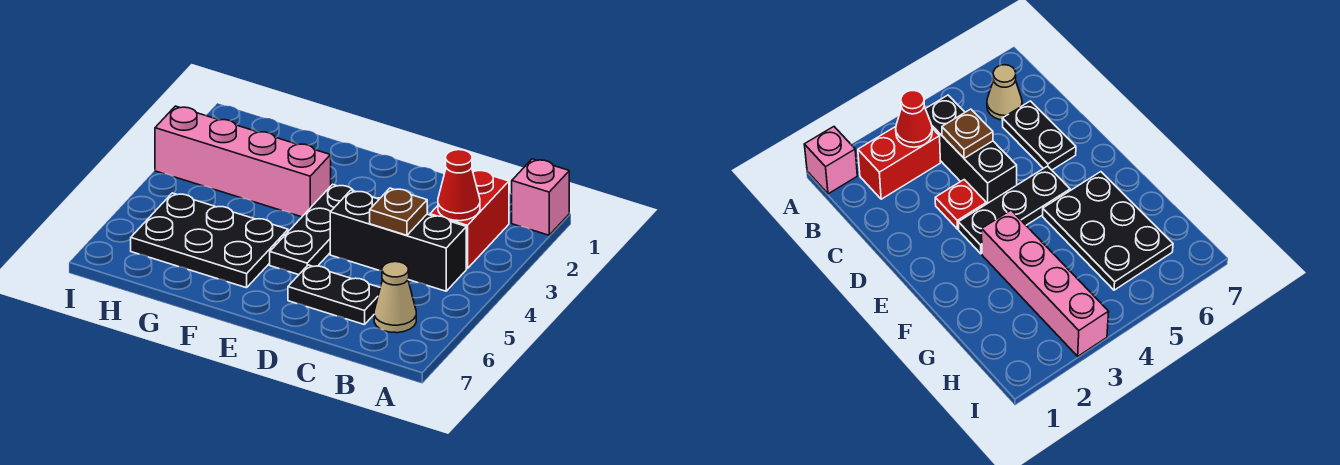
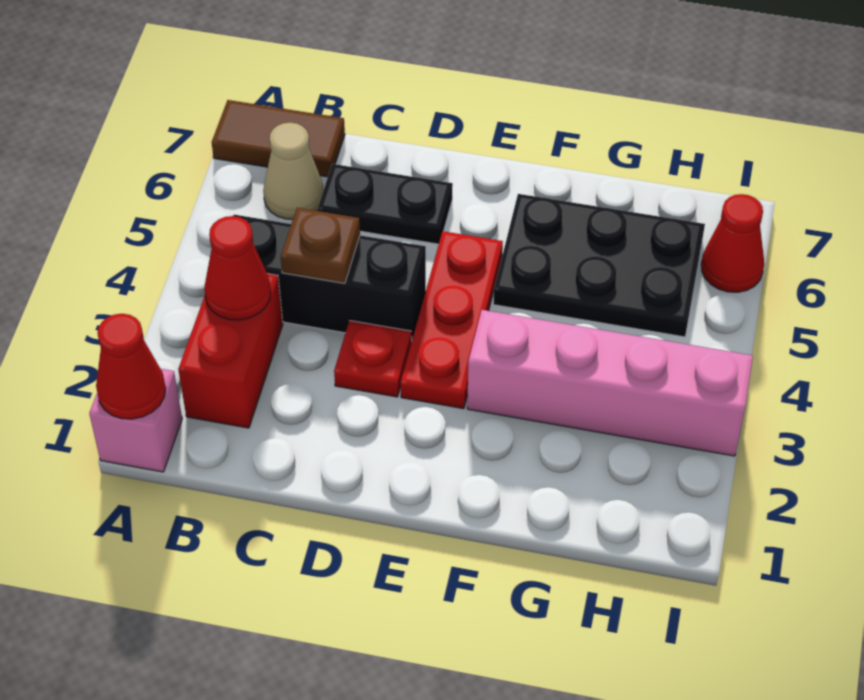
none -> red cone A1 level 2
none -> brown tile A7:B7 level 1
black plate E3:E5 level 1 -> red plate E3:E5 level 1
none -> red cone I6 level 1

